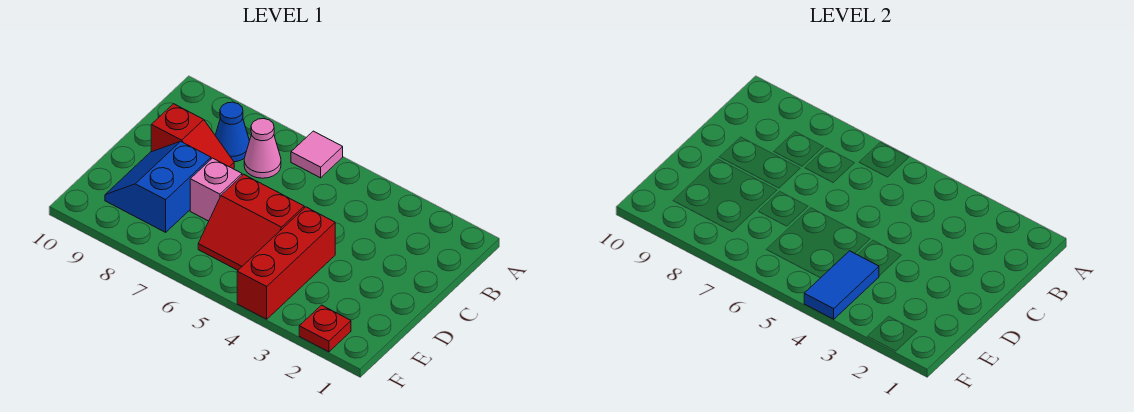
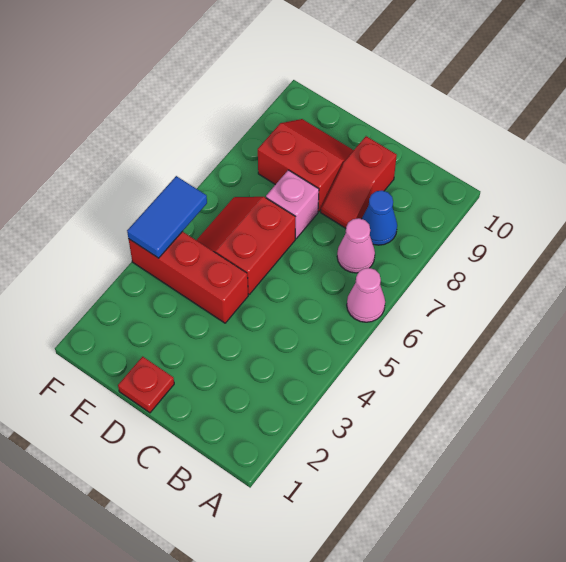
pink tile A6 level 1 -> pink cone A6 level 1
blue slope D8:E9 level 1 top 8 -> red slope D8:E9 level 1 top 8
blue tile E4:F4 level 2 -> blue tile F4:F5 level 2
red plate F2 level 1 -> red plate D1 level 1

